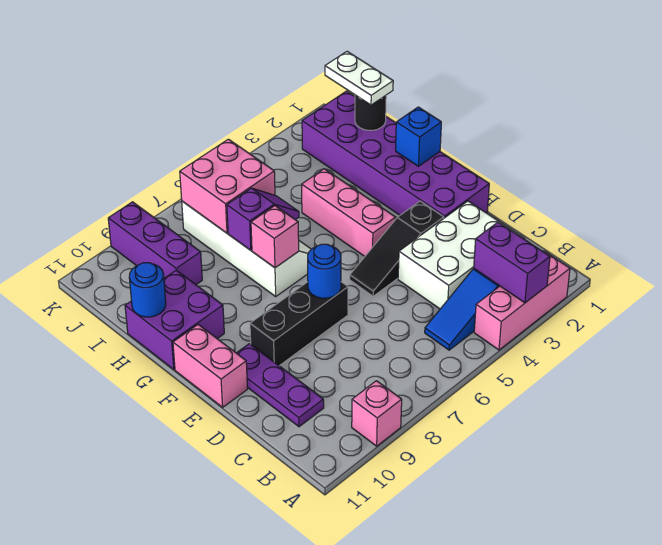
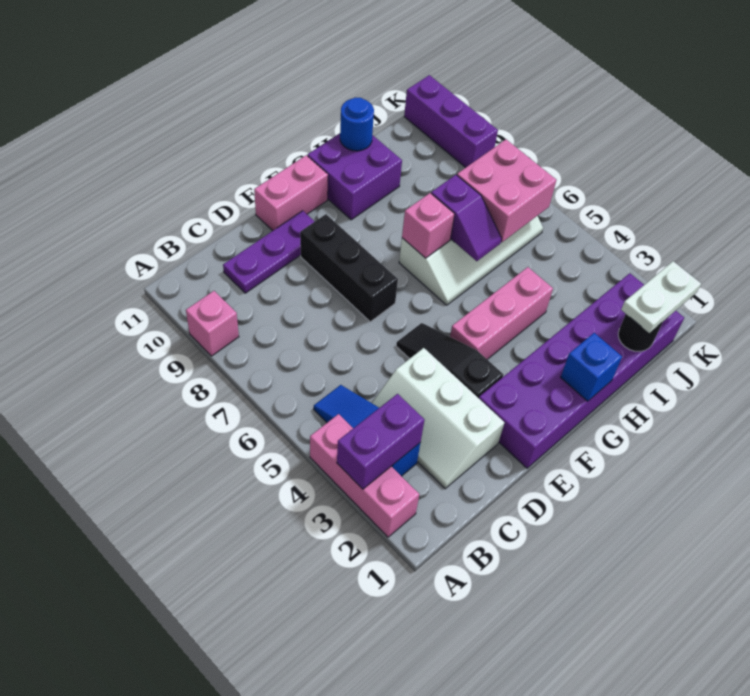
white brick C2:D4 level 1 -> white slope C2:D4 level 1 top D
blue round brick E7 level 2 -> none
purple brick I9:K9 level 1 -> purple brick K9:K11 level 1

